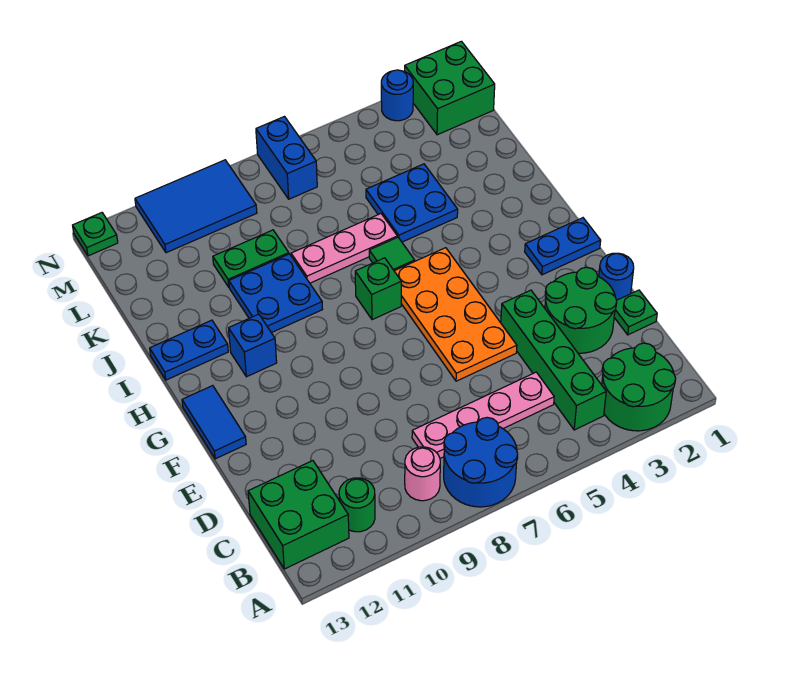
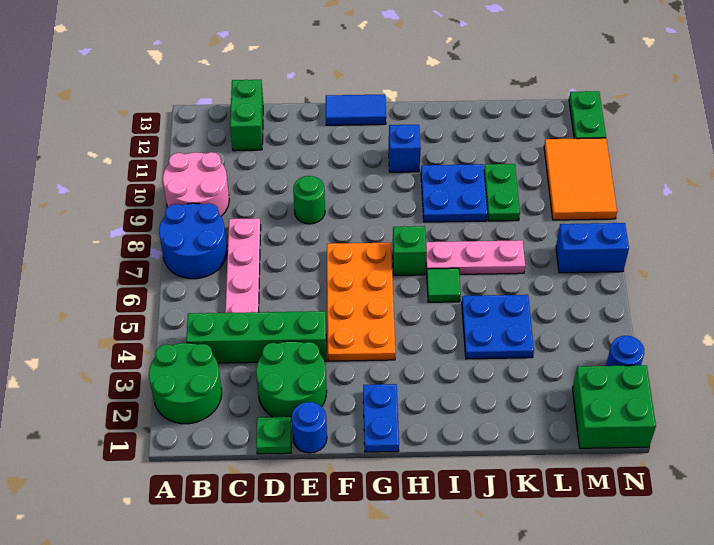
pink round brick B9 level 1 -> pink round brick A9:B10 level 1
green round brick B11 level 1 -> green round brick E9 level 1
green brick B12:C13 level 1 -> green brick C12:C13 level 1
orange plate E5:H6 level 1 -> orange plate F4:G7 level 1
blue plate I12:I13 level 1 -> none
pink plate J6:J8 level 1 -> pink plate I7:K7 level 1
blue tile M9:N11 level 1 -> orange tile M9:N11 level 1
green plate N13 level 1 -> green plate N12:N13 level 1

